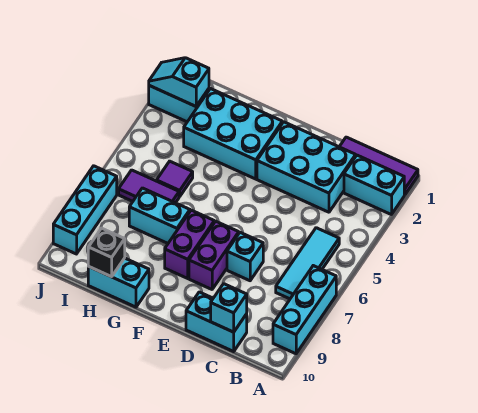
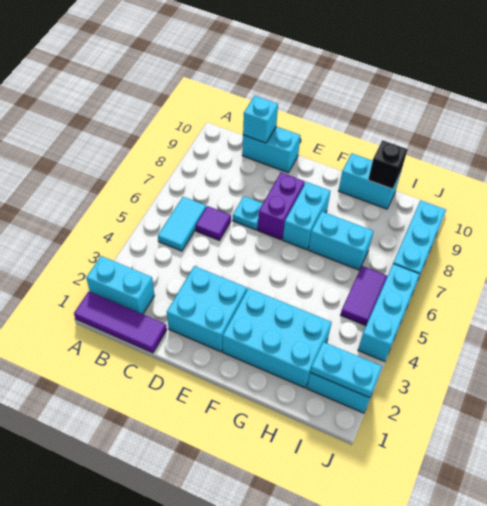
cyan brick A7:A9 level 1 -> cyan brick J4:J6 level 1
cyan tile B5:B7 level 1 -> cyan tile B5:B6 level 1
cyan brick C2:E3 level 1 -> cyan brick D2:E3 level 1
cyan brick D7 level 1 -> cyan plate D7 level 1
purple brick F7:F8 level 1 -> cyan brick F7:F8 level 1
purple tile H5 level 1 -> purple tile C6 level 1
purple tile H6:I6 level 1 -> purple tile I5:I6 level 1
cyan slope I2:J2 level 2 top I -> cyan plate I2:J2 level 2

